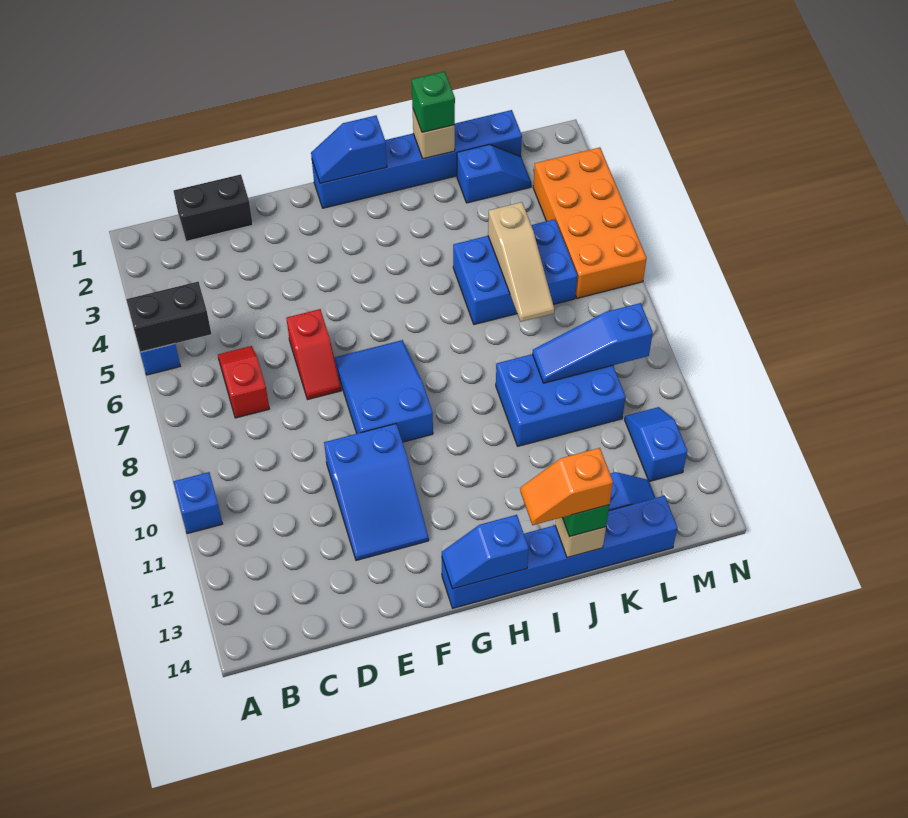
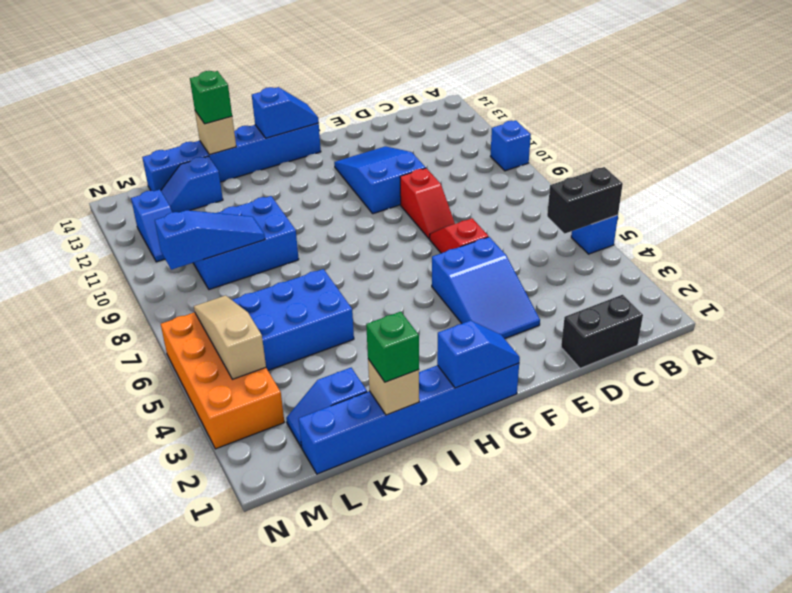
red slope C6:C7 level 1 top 7 -> red slope E8:E9 level 1 top 9
blue slope F7:G9 level 1 top 9 -> blue slope E3:F5 level 1 top 5
orange slope I14:J14 level 4 top J -> none
tan slope K5:K7 level 2 top 5 -> tan slope M4:M6 level 2 top 4

